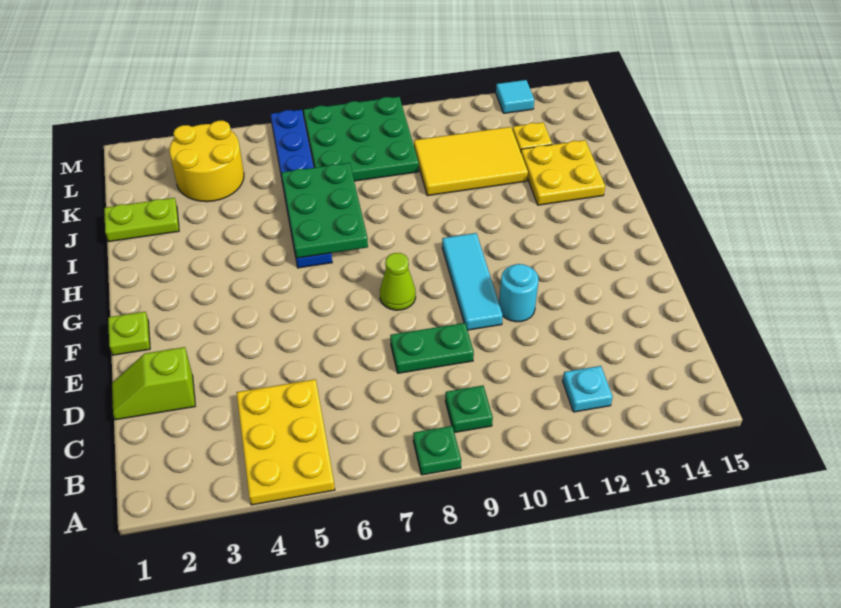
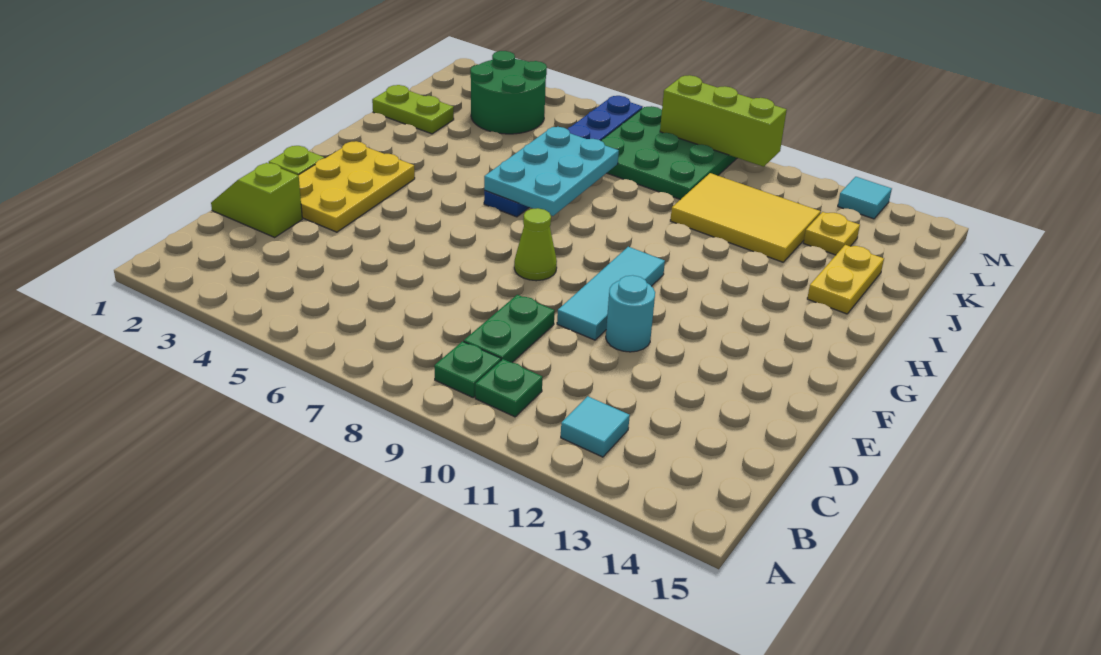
yellow plate A4:C5 level 1 -> yellow plate E2:G3 level 1
green plate A8 level 1 -> green plate B10 level 1
cyan plate B12 level 1 -> cyan tile B12 level 1
green plate D8:D9 level 1 -> green plate C9:D9 level 1
green plate H6:J7 level 2 -> cyan plate H6:J7 level 2
yellow plate I13:J14 level 1 -> yellow plate I14:J14 level 1
yellow round brick K3:L4 level 1 -> green round brick K3:L4 level 1
none -> lime brick M8:M10 level 2

